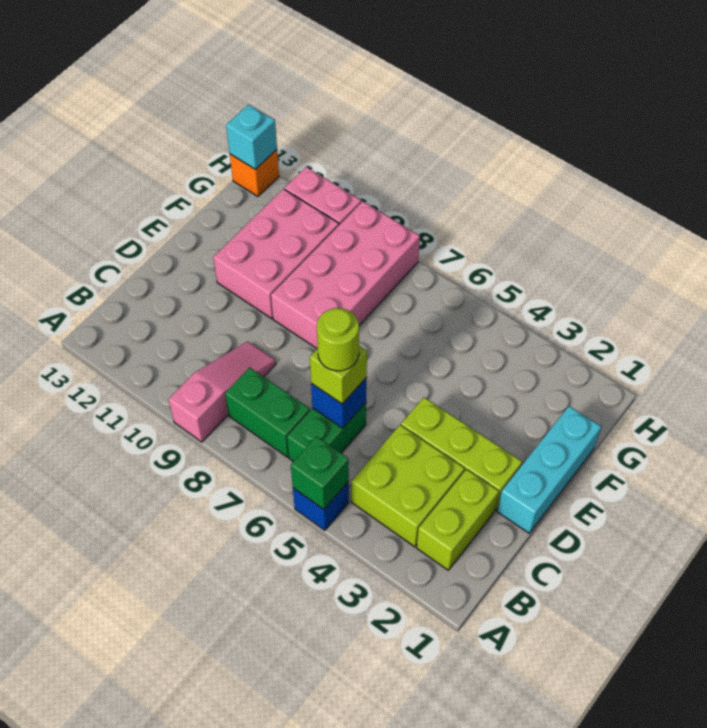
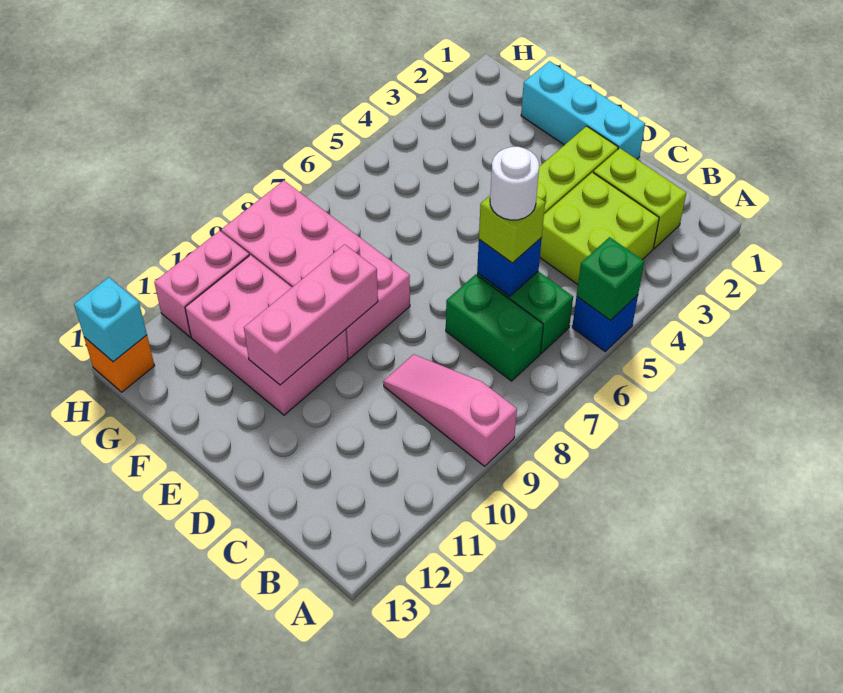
green brick B7:B8 level 1 -> green brick B7:C7 level 1
lime round brick C6 level 4 -> white round brick C6 level 4
none -> pink brick E9:E11 level 2

